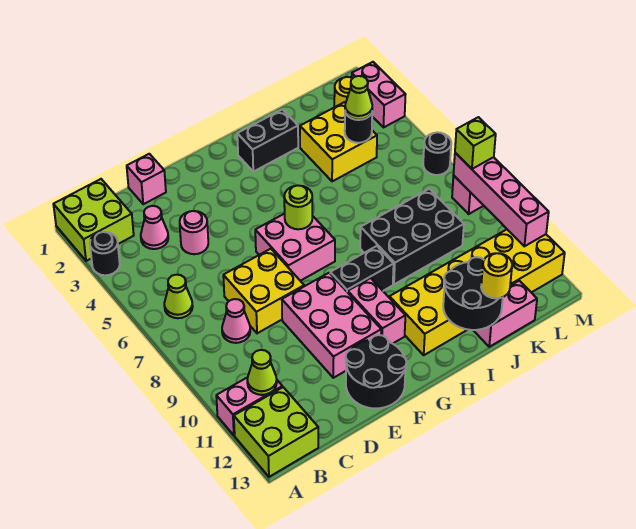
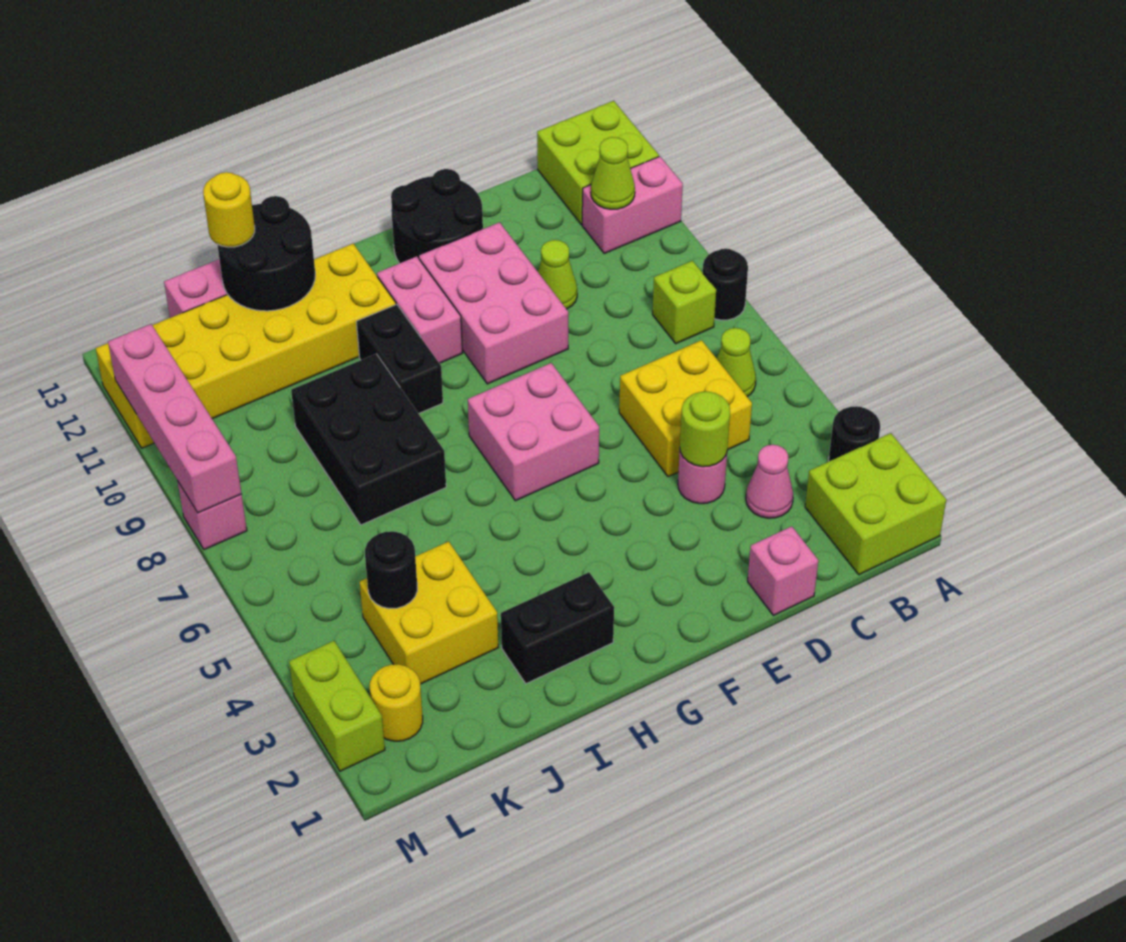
pink cone C8 level 1 -> none
yellow brick D7:E8 level 1 -> yellow brick C5:D6 level 1
lime round brick G6 level 2 -> lime round brick D4 level 2
black brick G9:H9 level 1 -> black brick H9:H10 level 1
black brick I8:K9 level 1 -> black brick I7:J9 level 1
lime cone K4 level 3 -> lime cone D10 level 1
pink brick M2:M3 level 1 -> lime brick M2:M3 level 1
black round brick M6 level 1 -> black round brick A8 level 1
lime brick M8 level 3 -> lime brick B8 level 1

